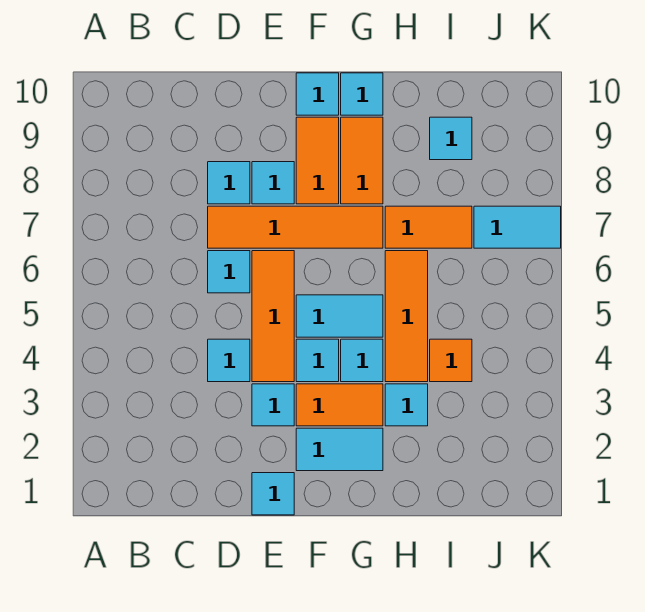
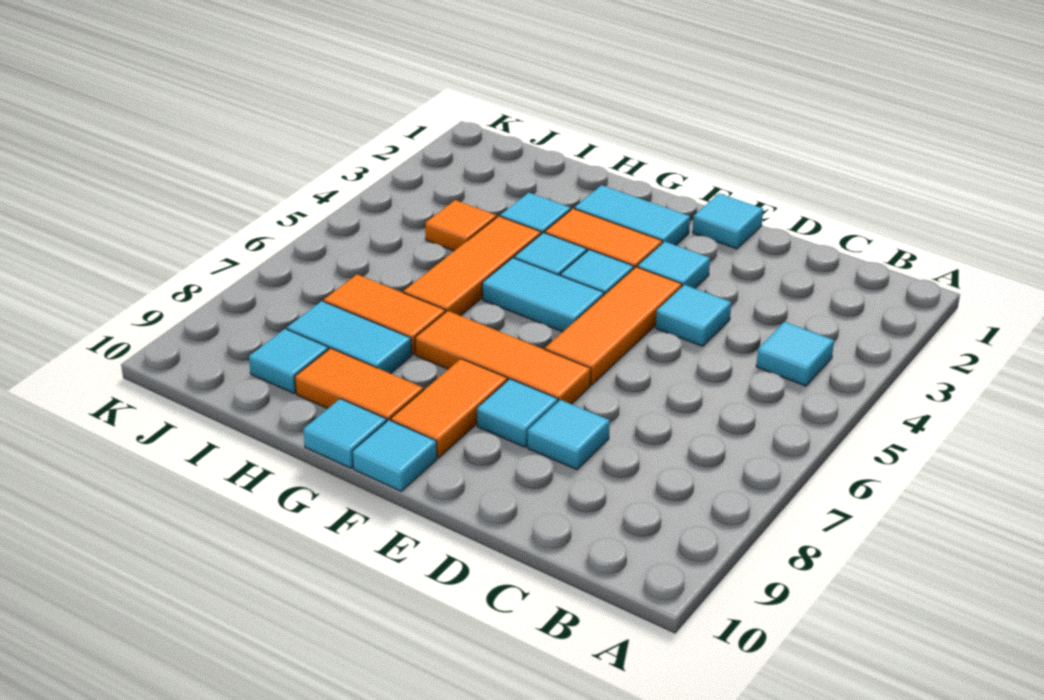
cyan tile D6 level 1 -> cyan tile B4 level 1
orange tile D7:G7 level 1 -> orange tile E7:G7 level 1
orange tile G8:G9 level 1 -> orange tile G9:H9 level 1
cyan tile J7:K7 level 1 -> cyan tile H8:I8 level 1

